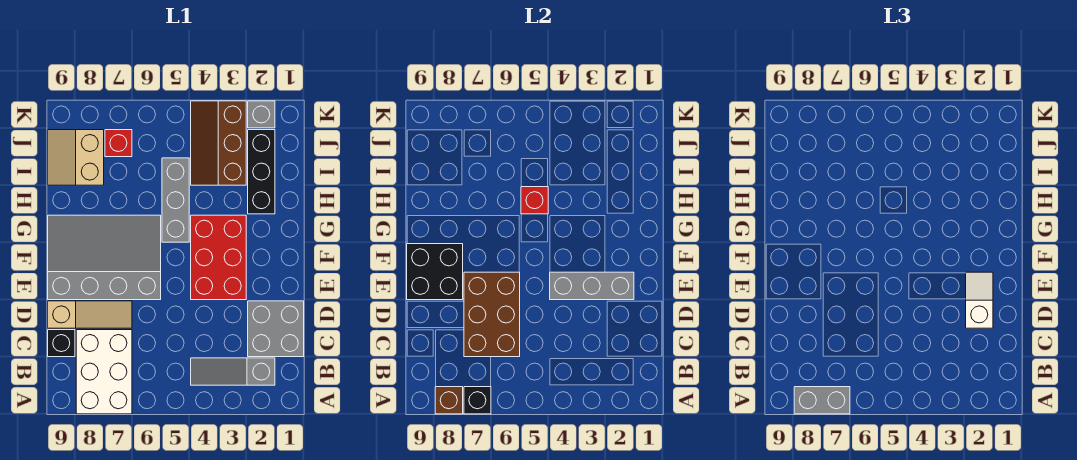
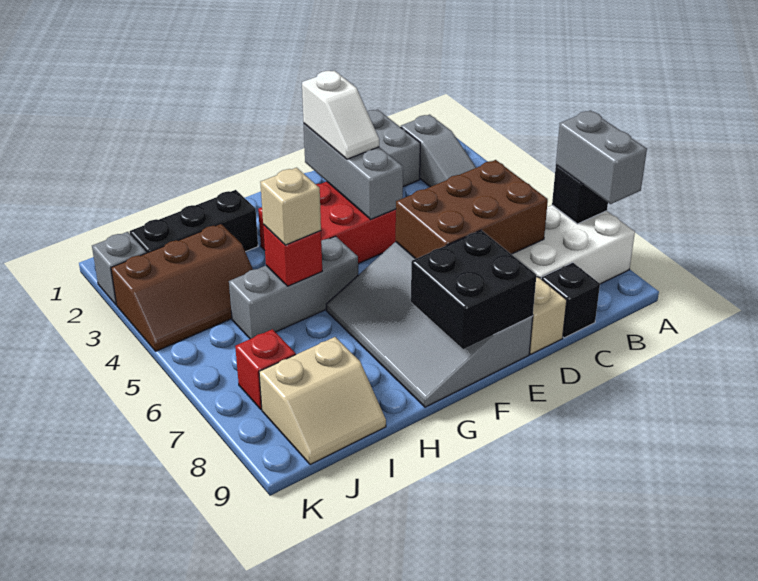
brown brick A8 level 2 -> none
white slope D2:E2 level 3 top D -> white slope E2:E3 level 3 top 2
none -> tan brick H5 level 3

